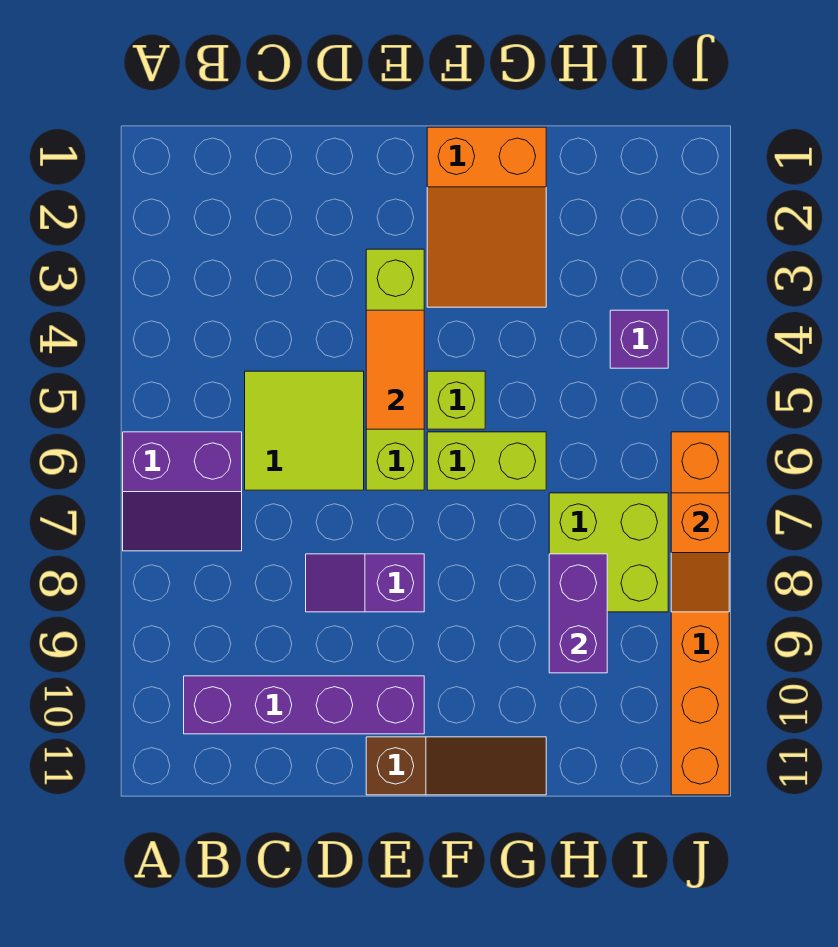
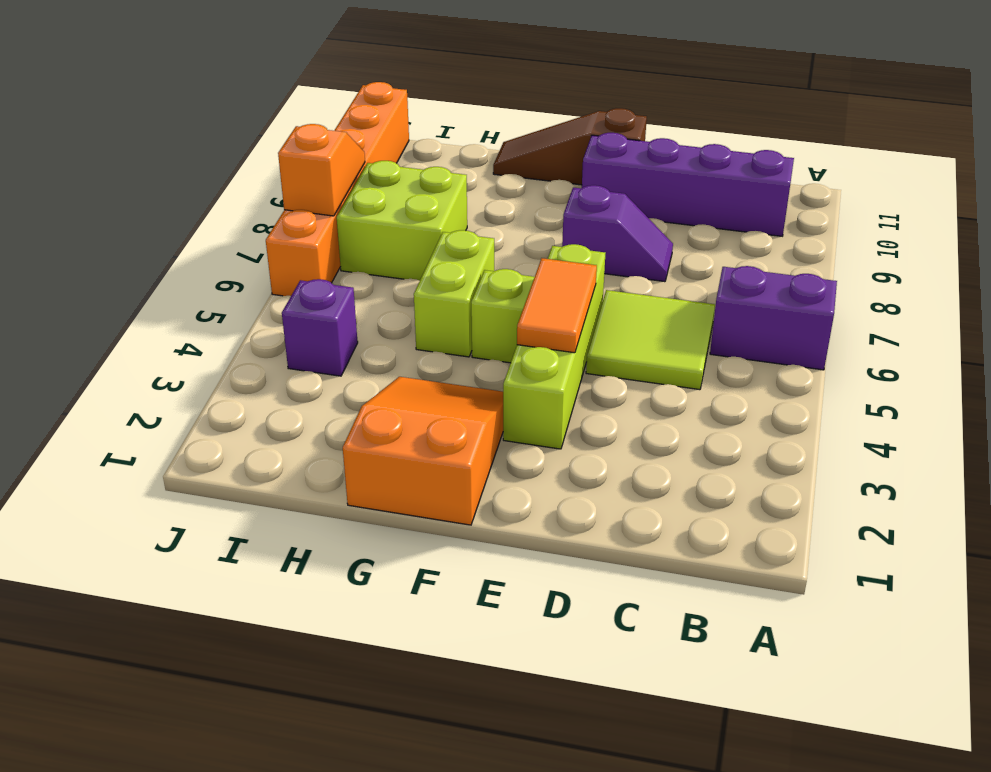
lime brick F6:G6 level 1 -> lime brick G5:G6 level 1
purple brick H8:H9 level 2 -> none

